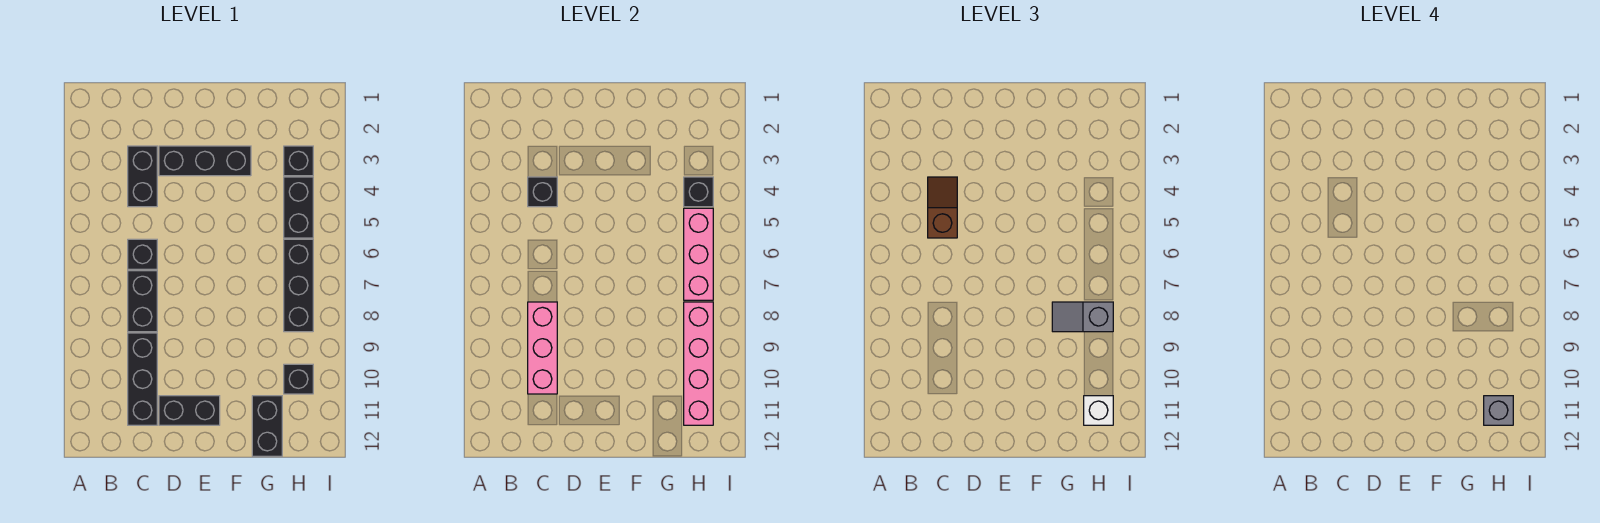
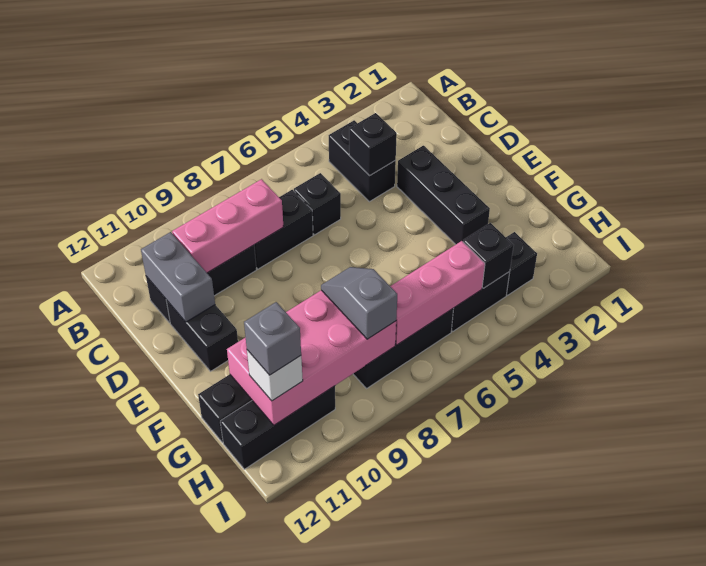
black brick C3:C4 level 1 -> black brick B4:C4 level 1
brown slope C4:C5 level 3 top 5 -> none
none -> grey brick C11:D11 level 2
pink brick H8:H11 level 2 -> pink brick G8:H11 level 2
black brick H10 level 1 -> black brick H10:H12 level 1

